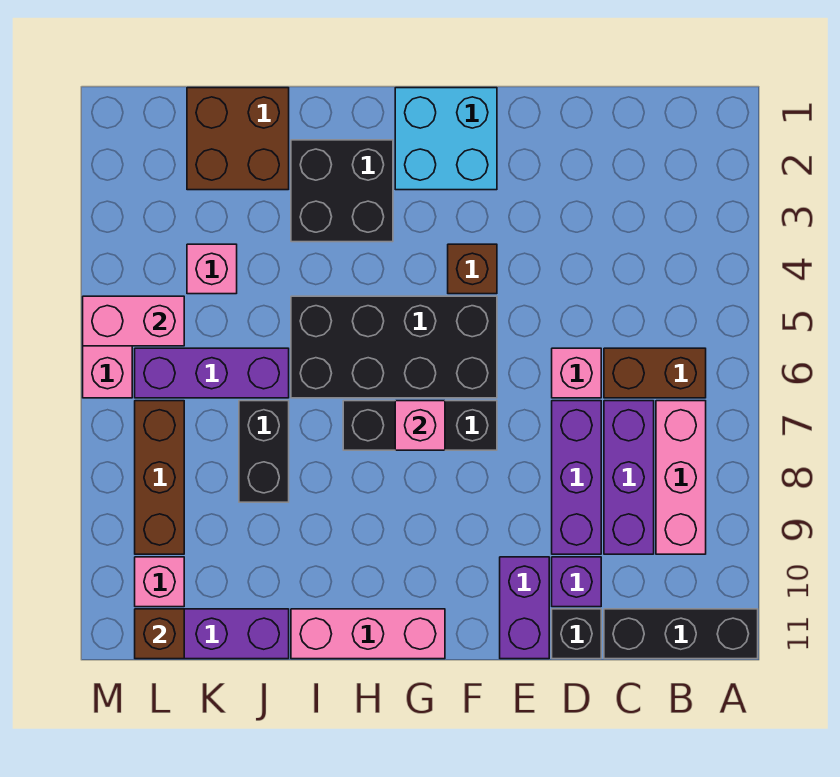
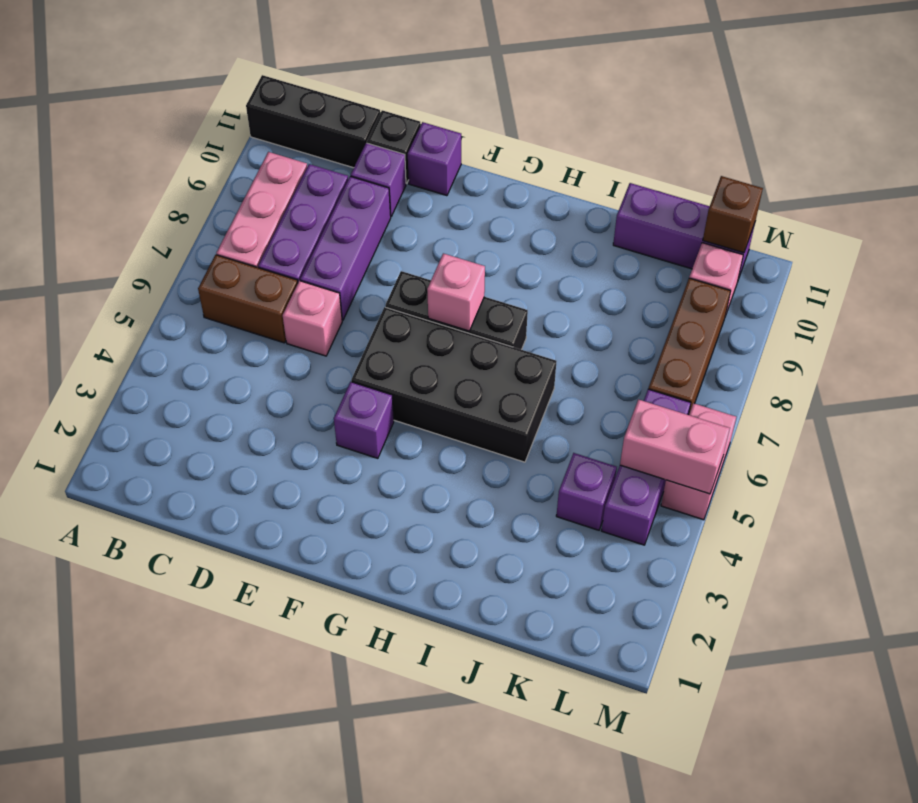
purple brick E10:E11 level 1 -> purple brick E11 level 1
cyan brick F1:G2 level 1 -> none
brown brick F4 level 1 -> purple brick F4 level 1
pink brick G11:I11 level 1 -> none
black brick H2:I3 level 1 -> none
brown brick J1:K2 level 1 -> none
purple brick J6:L6 level 1 -> purple brick L4:L6 level 1
black brick J7:J8 level 1 -> none
pink brick K4 level 1 -> purple brick K4 level 1

